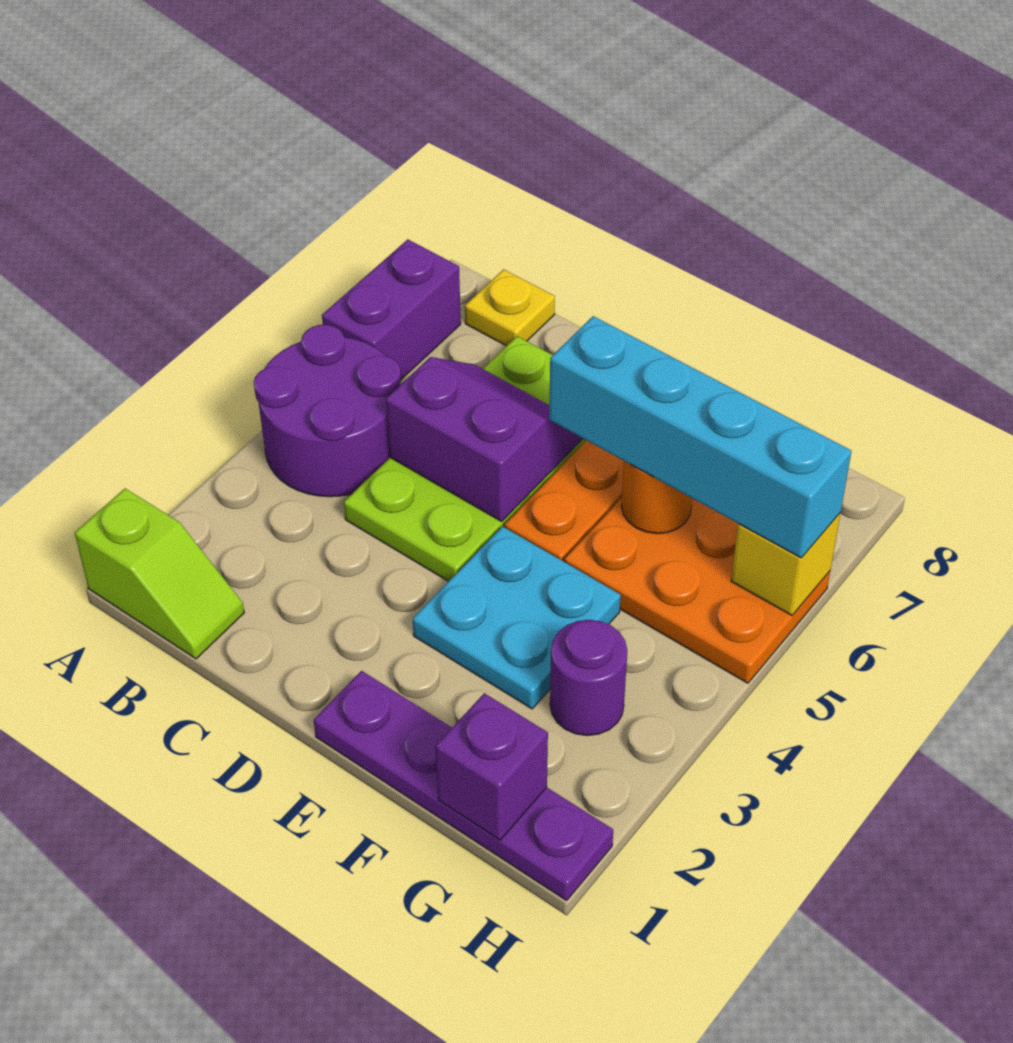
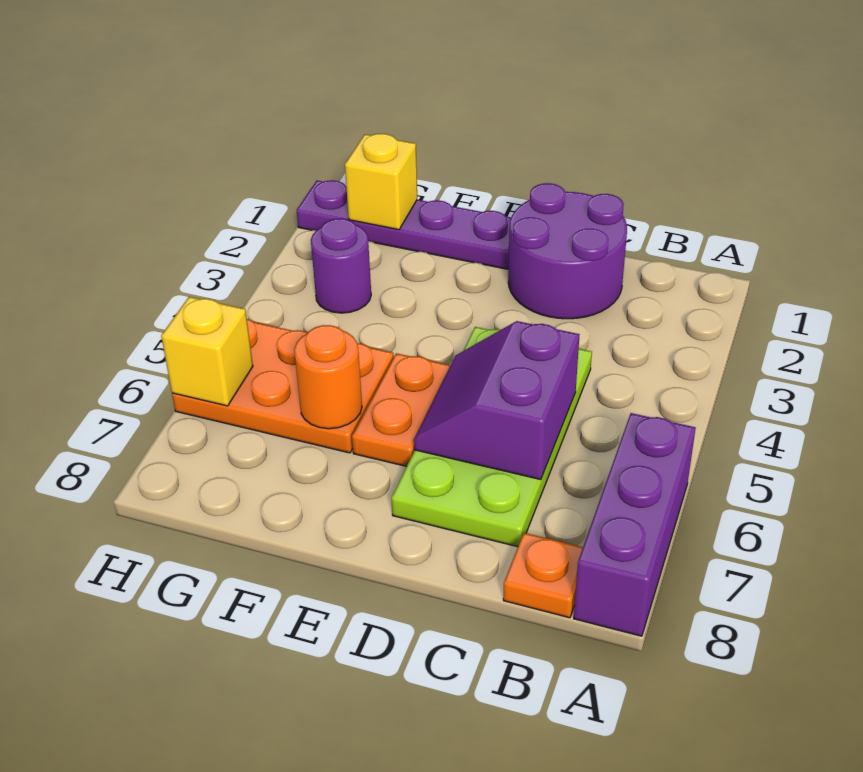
lime slope A1:B1 level 1 top A -> none
purple round brick A4:B5 level 1 -> purple round brick C1:D2 level 1
purple brick A6:A7 level 1 -> purple brick A6:A8 level 1
yellow plate B8 level 1 -> orange plate B8 level 1
purple slope C5:D6 level 2 top 5 -> purple slope C5:D6 level 2 top C
cyan plate E3:F4 level 1 -> none
cyan brick E6:H6 level 3 -> none
purple brick G1 level 2 -> yellow brick G1 level 2

